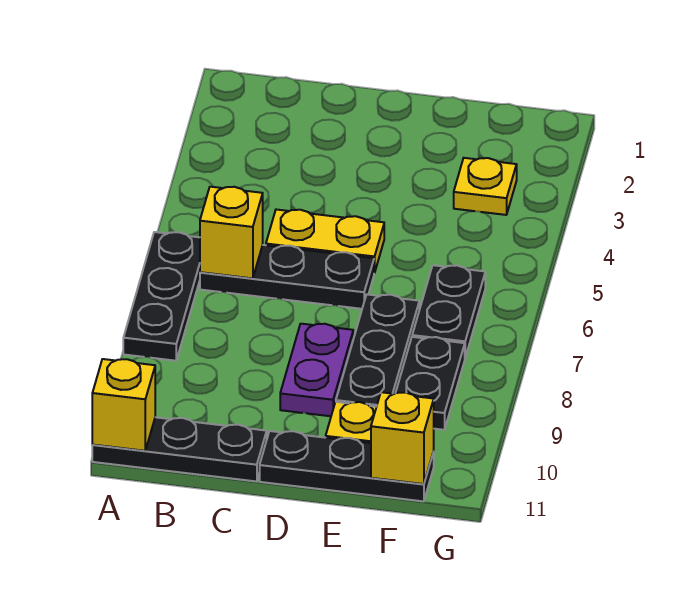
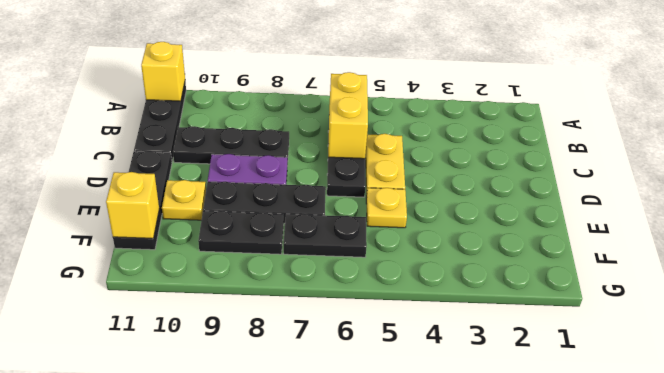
black plate A6:A8 level 1 -> black plate C8:C10 level 1
yellow brick B6 level 2 -> yellow brick B6:C6 level 2
yellow plate F3 level 1 -> yellow plate E5 level 1

